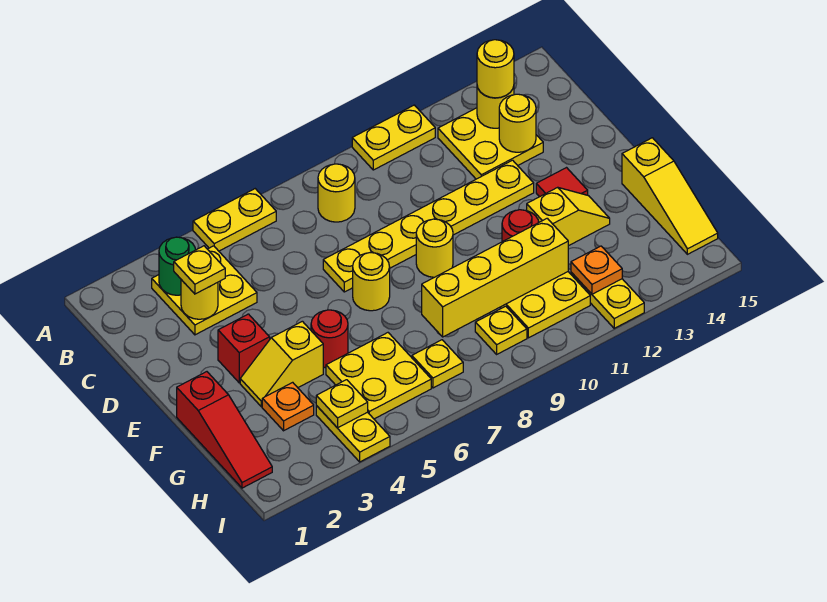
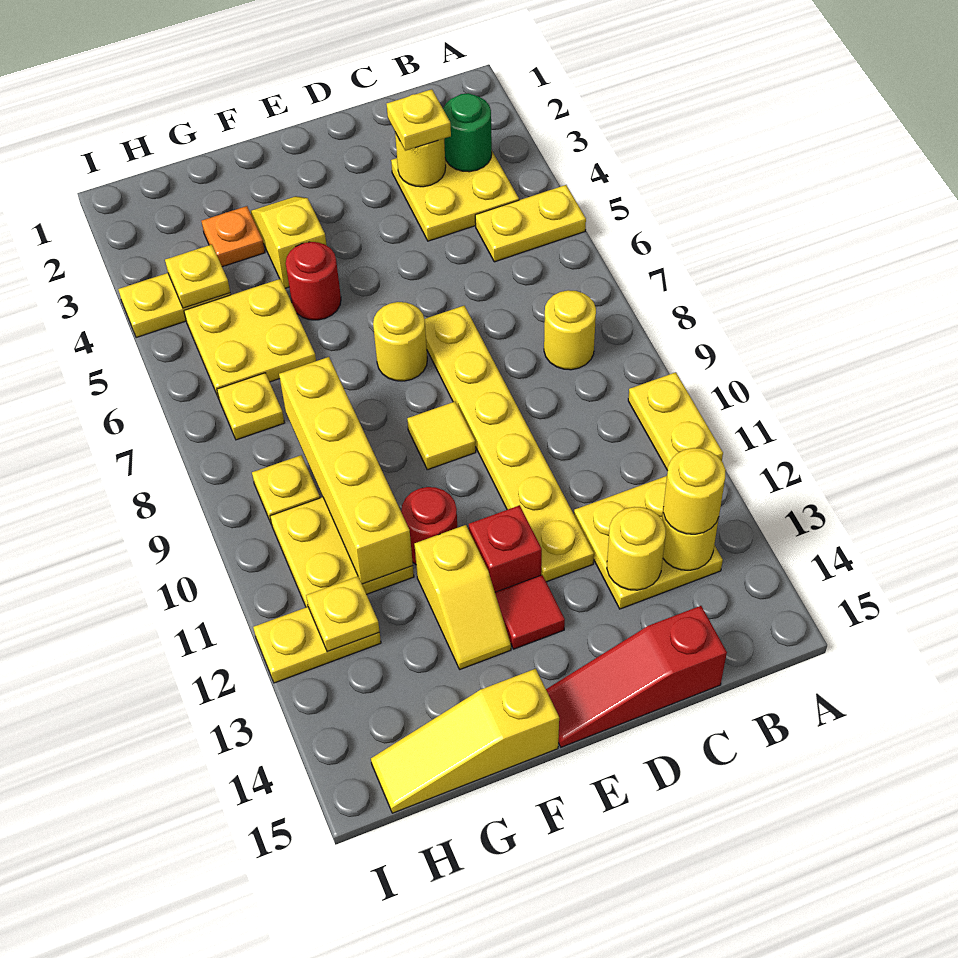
yellow plate A5:A6 level 1 -> yellow plate A5:B5 level 1
red brick E3 level 1 -> red brick E12 level 1
yellow round brick E9 level 1 -> yellow tile E9 level 1
red slope F1:H1 level 1 top F -> red slope C15:E15 level 1 top C
orange plate H12 level 2 -> yellow plate H12 level 2

